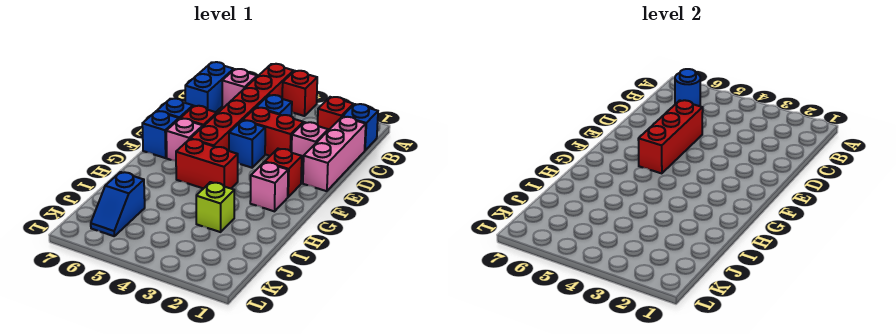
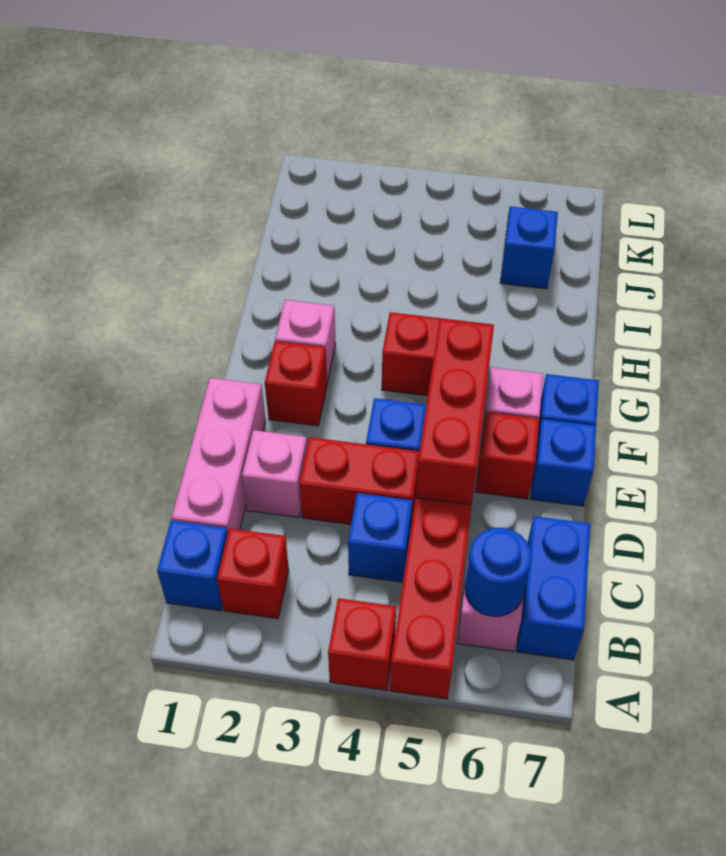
lime brick I3 level 1 -> none

